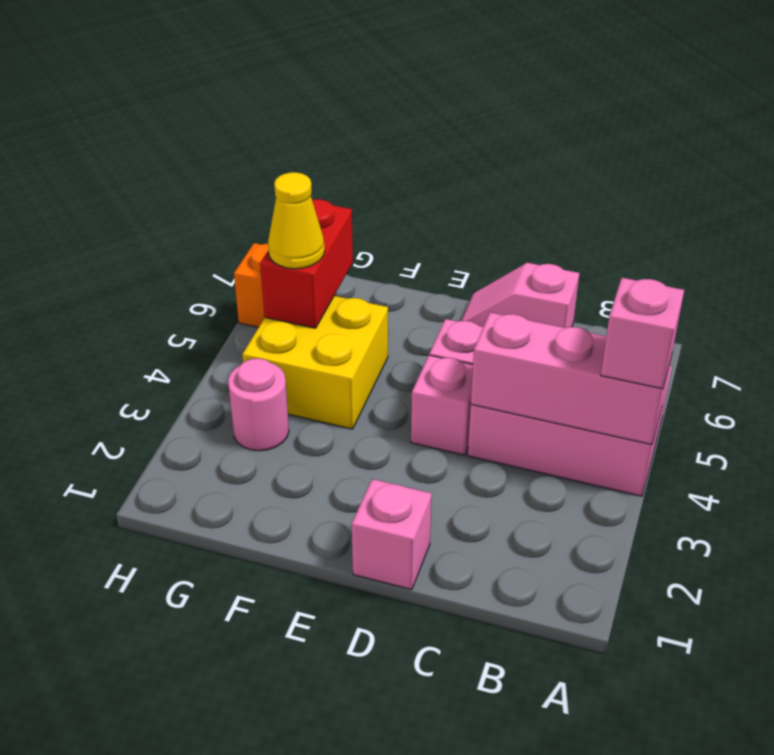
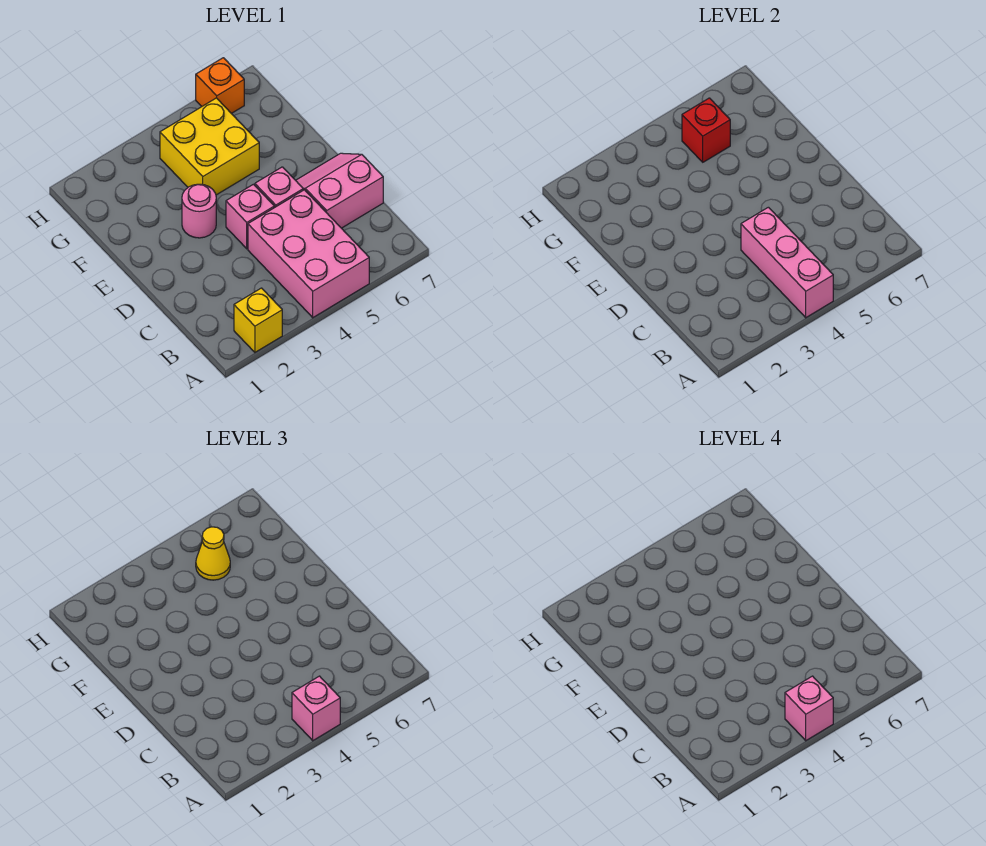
none -> yellow brick A2 level 1
pink slope C7:D7 level 1 top C -> pink slope C6:D7 level 1 top C
pink brick D1 level 1 -> pink brick A4 level 4
pink round brick G3 level 1 -> pink round brick E3 level 1
red brick G5:G6 level 2 -> red brick G5 level 2

